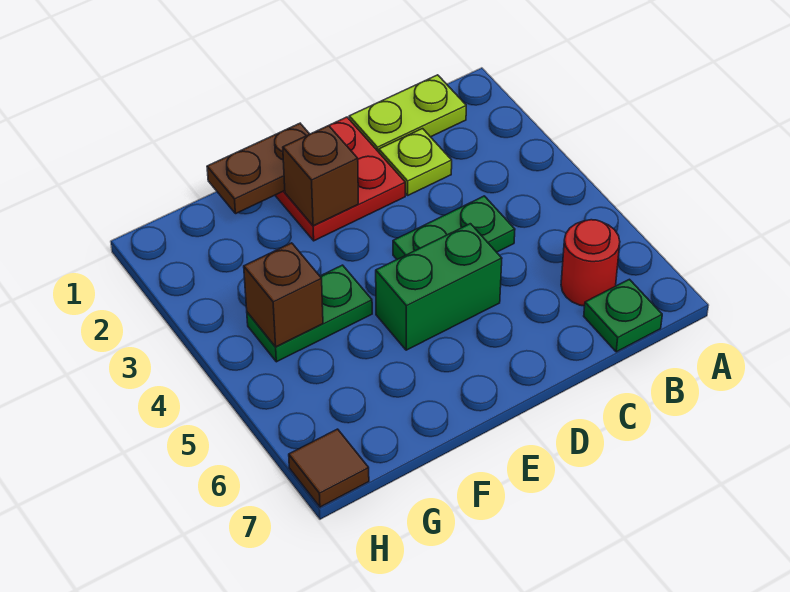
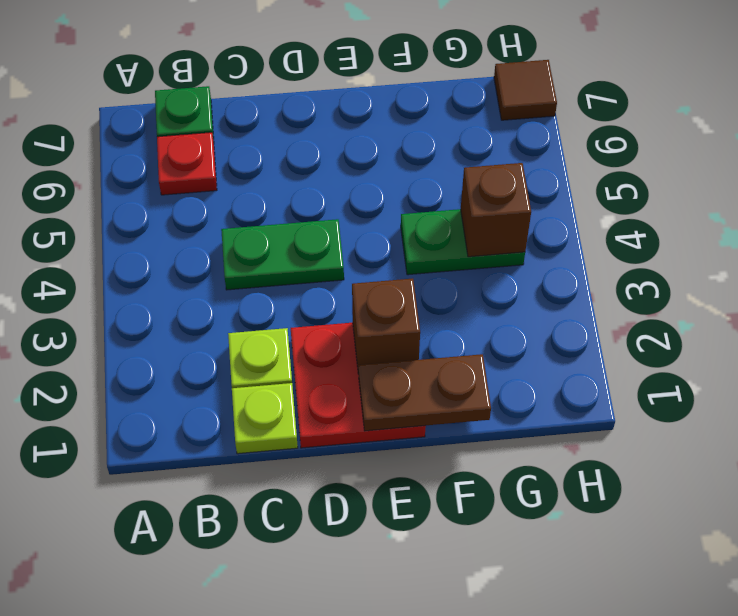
lime plate B1:C1 level 1 -> lime plate C1 level 1
red round brick B6 level 1 -> red plate B6 level 1
green brick D5:E5 level 1 -> none

